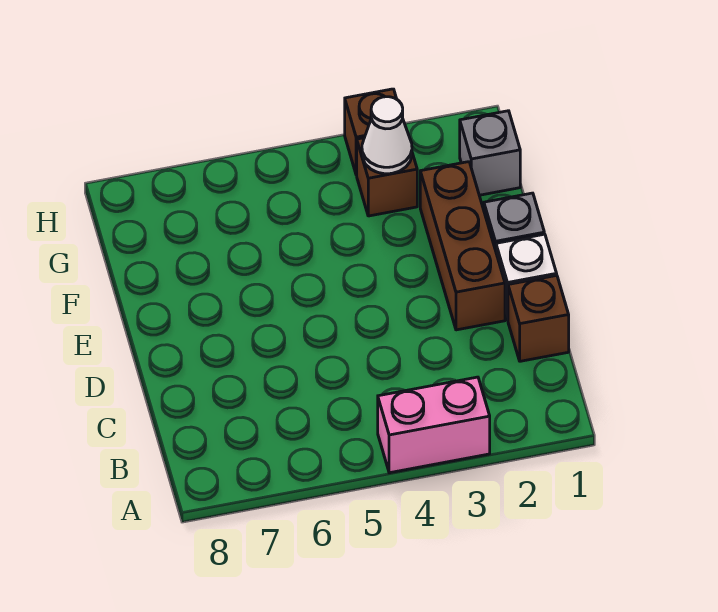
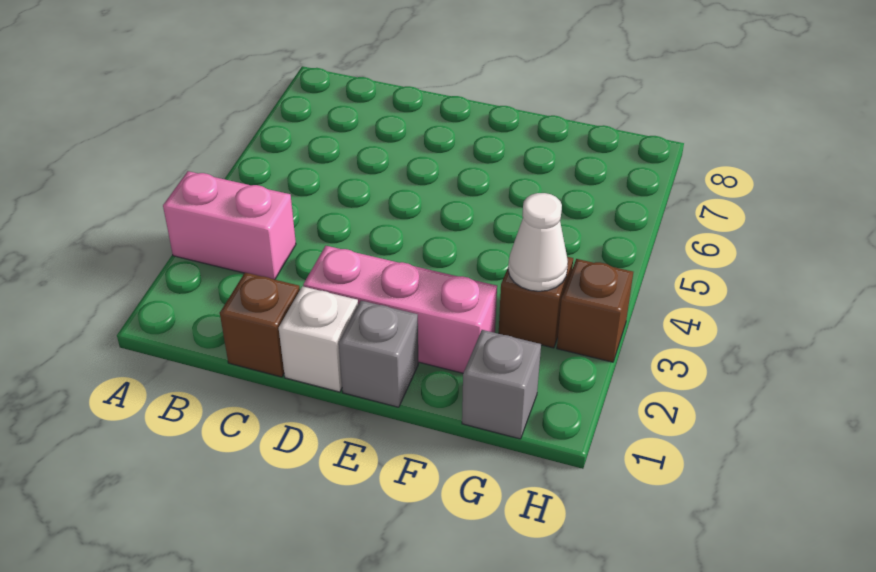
pink brick A3:A4 level 1 -> pink brick A3:B3 level 1
brown brick D2:F2 level 1 -> pink brick D2:F2 level 1

